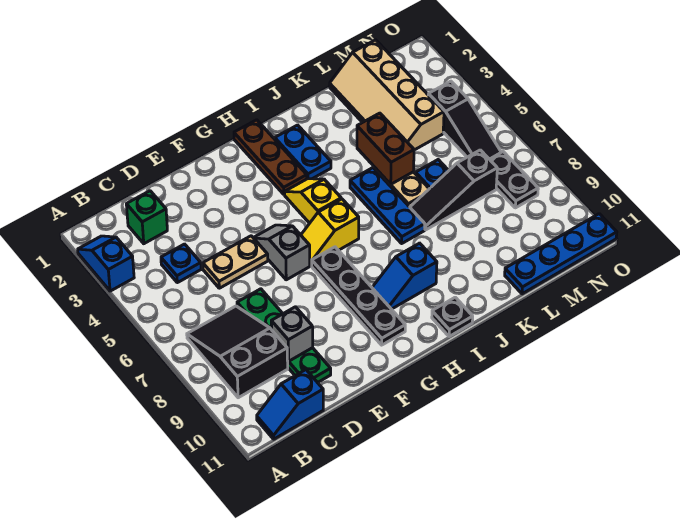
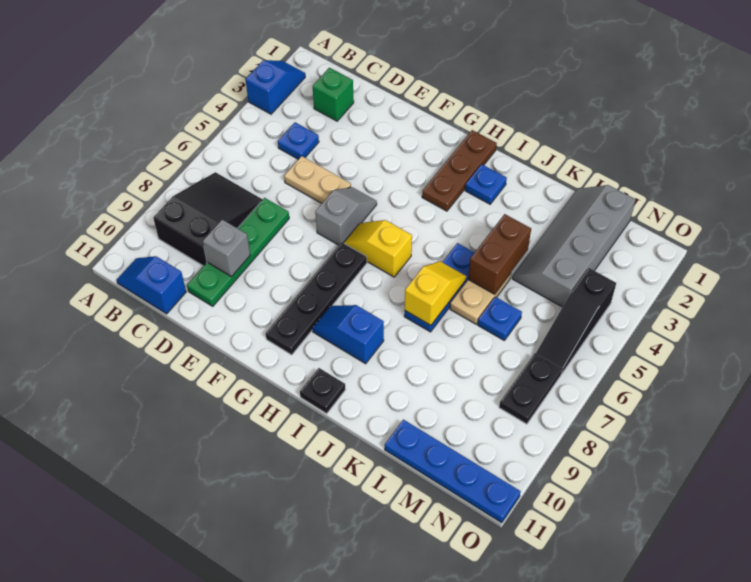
yellow slope H4:H5 level 1 top 5 -> yellow slope J6:J7 level 2 top 7
blue plate I2:I3 level 1 -> blue plate I2 level 1
black slope K7:M7 level 1 top M -> none
tan slope L1:M4 level 1 top M -> grey slope L1:M4 level 1 top M

